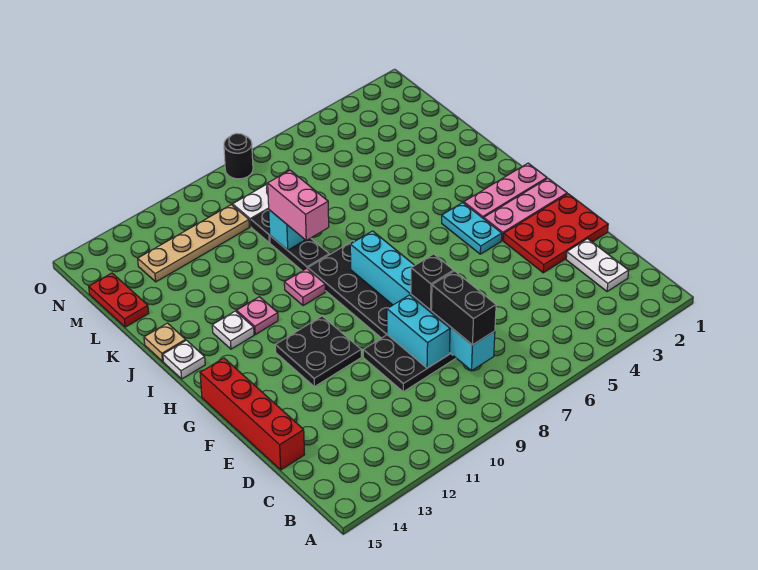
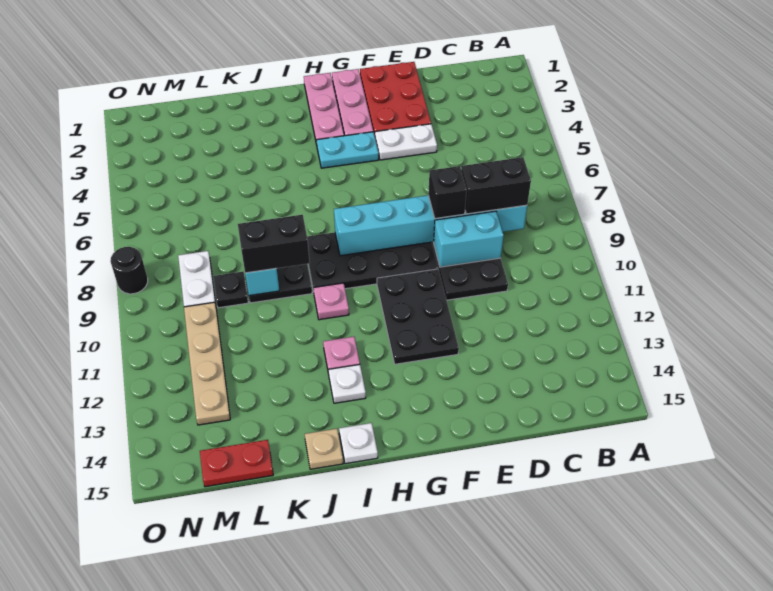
white plate C2:D2 level 1 -> white plate E4:F4 level 1
red brick D15:G15 level 1 -> none
black plate F11:G12 level 1 -> black plate F10:G12 level 1
pink brick J9:K9 level 3 -> black brick J9:K9 level 3

